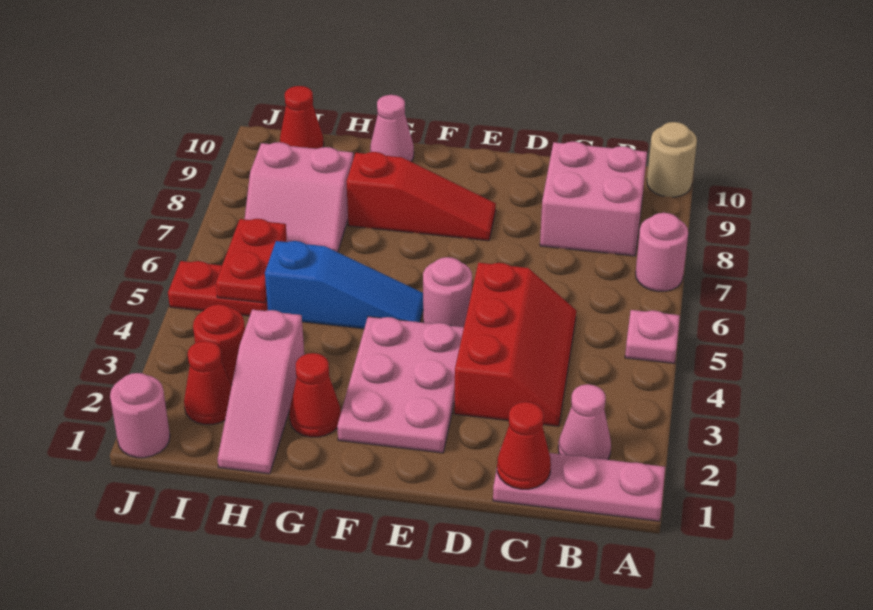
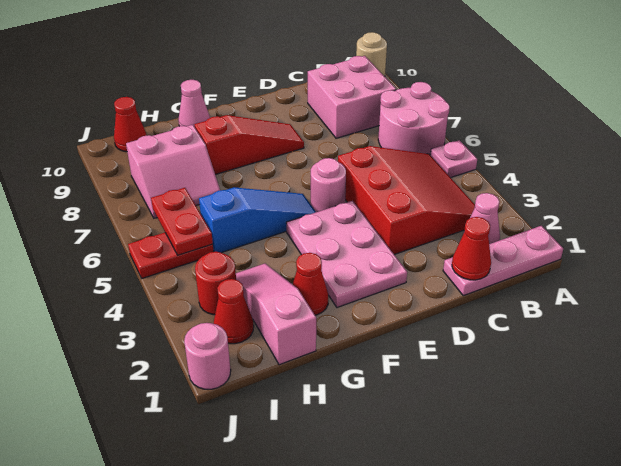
pink round brick A7 level 1 -> pink round brick A6:B7 level 1
red slope C3:D5 level 1 top D -> red slope B3:D5 level 1 top D
pink slope H1:H3 level 1 top 3 -> pink slope H1:H3 level 1 top 1

